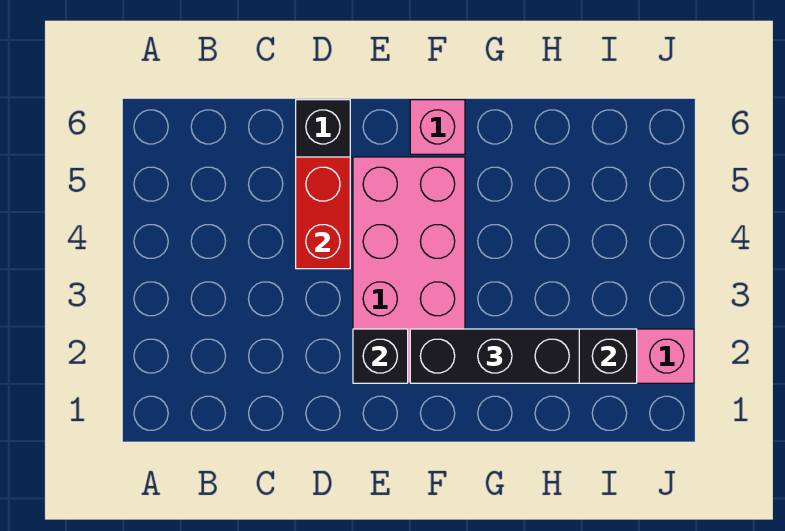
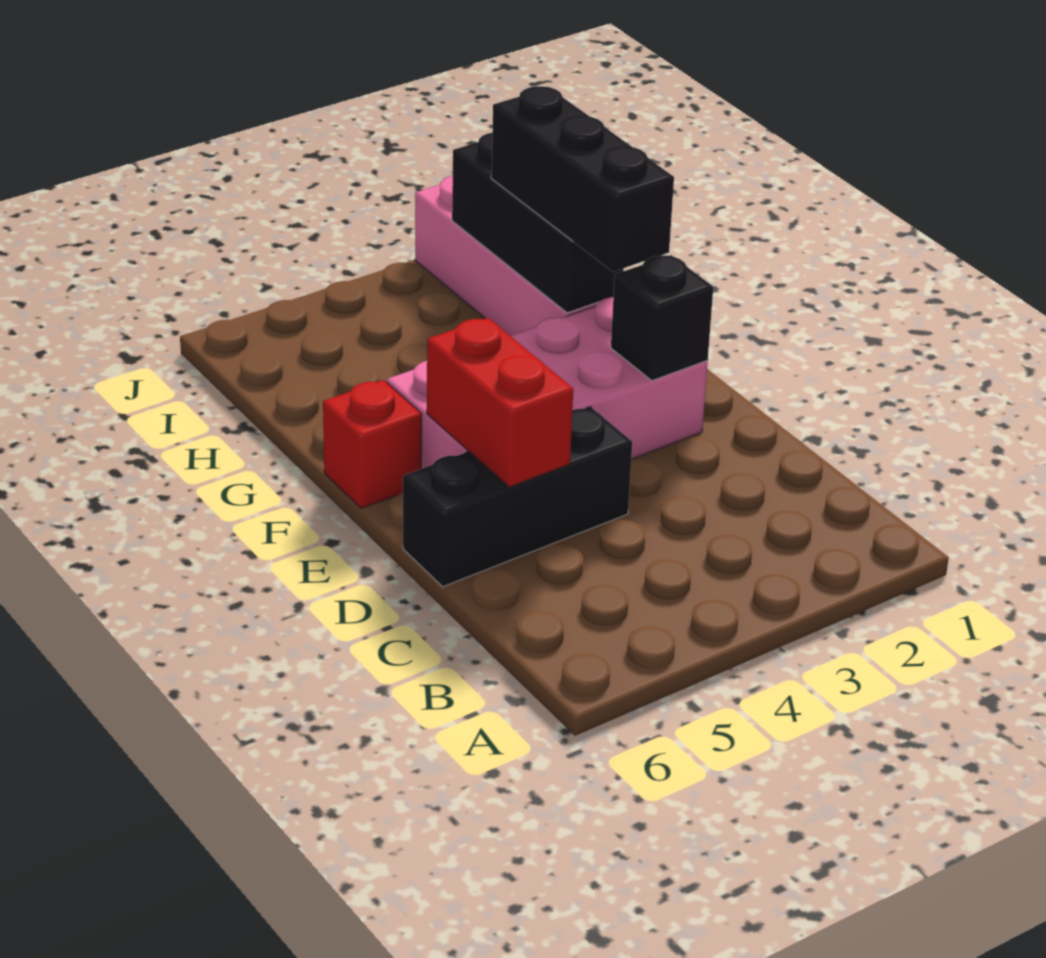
red brick D4:D5 level 2 -> red brick D5:E5 level 2
pink brick F6 level 1 -> red brick F6 level 1

